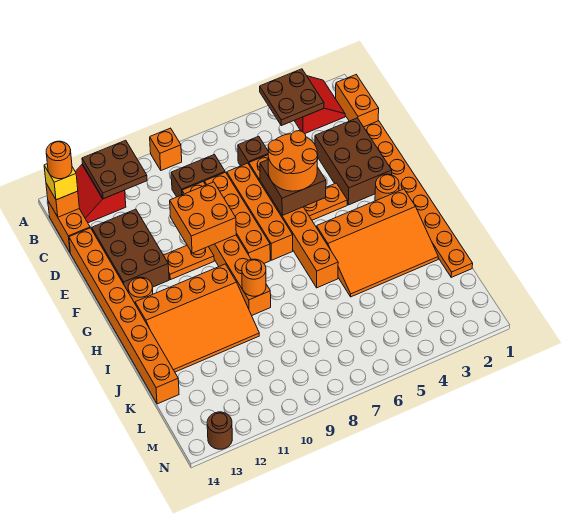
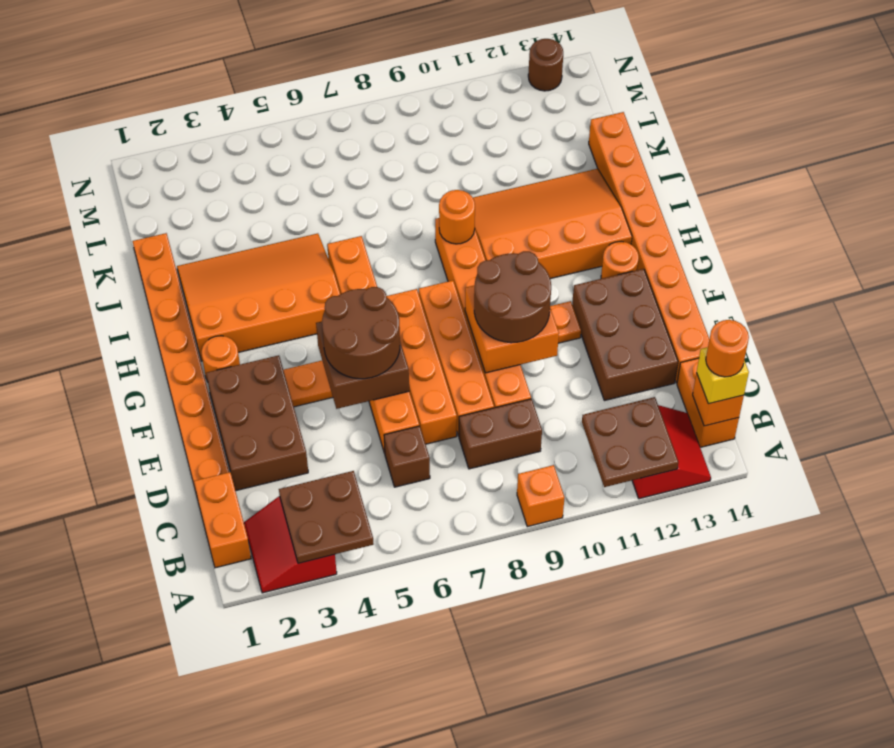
orange round brick E5:F6 level 3 -> brown round brick E5:F6 level 3
none -> brown round brick E9:F10 level 3

